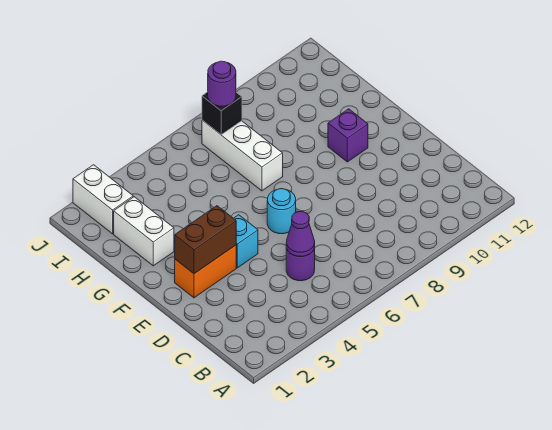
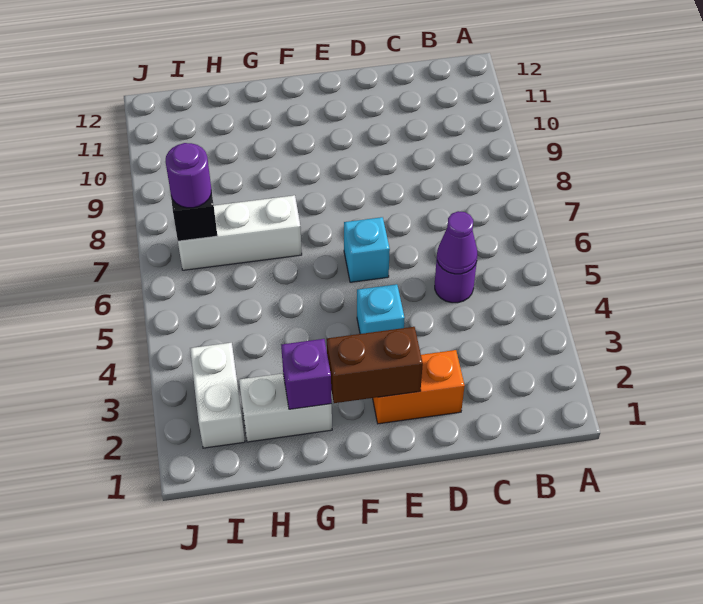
orange brick E2:E3 level 1 -> orange brick D2:E2 level 1
brown brick E2:E3 level 2 -> brown brick E2:F2 level 2
cyan round brick E6 level 1 -> cyan brick E6 level 1
purple brick F10 level 1 -> purple brick G2 level 2
white brick I2:J2 level 1 -> white brick I2:I3 level 1

